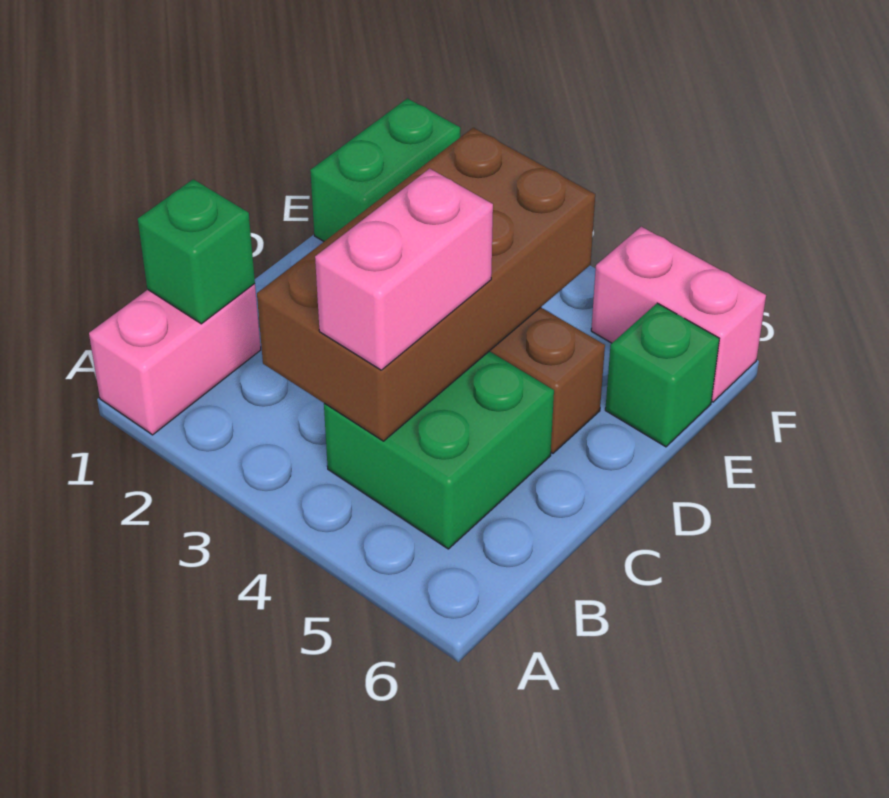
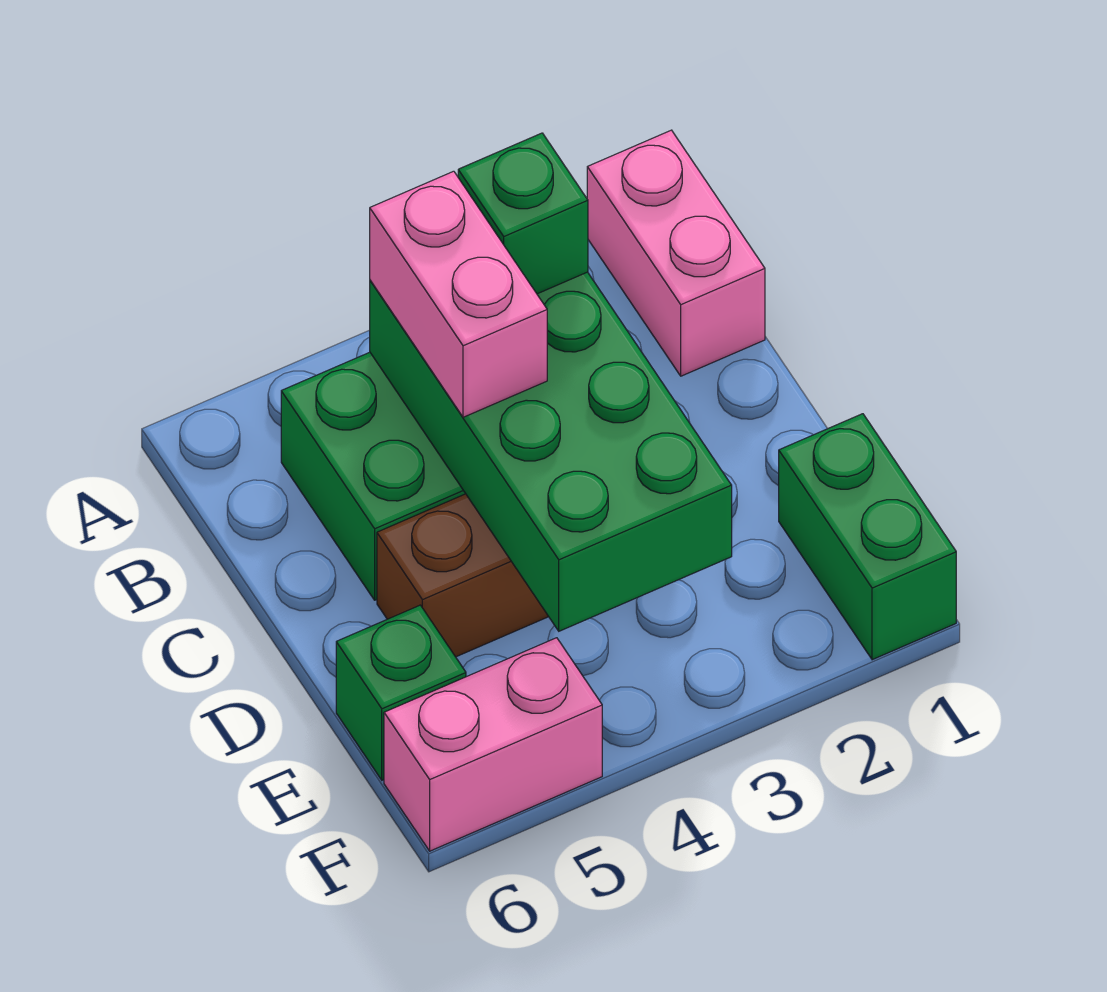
green brick B1 level 2 -> green brick B3 level 3
brown brick B3:E4 level 2 -> green brick B3:E4 level 2

